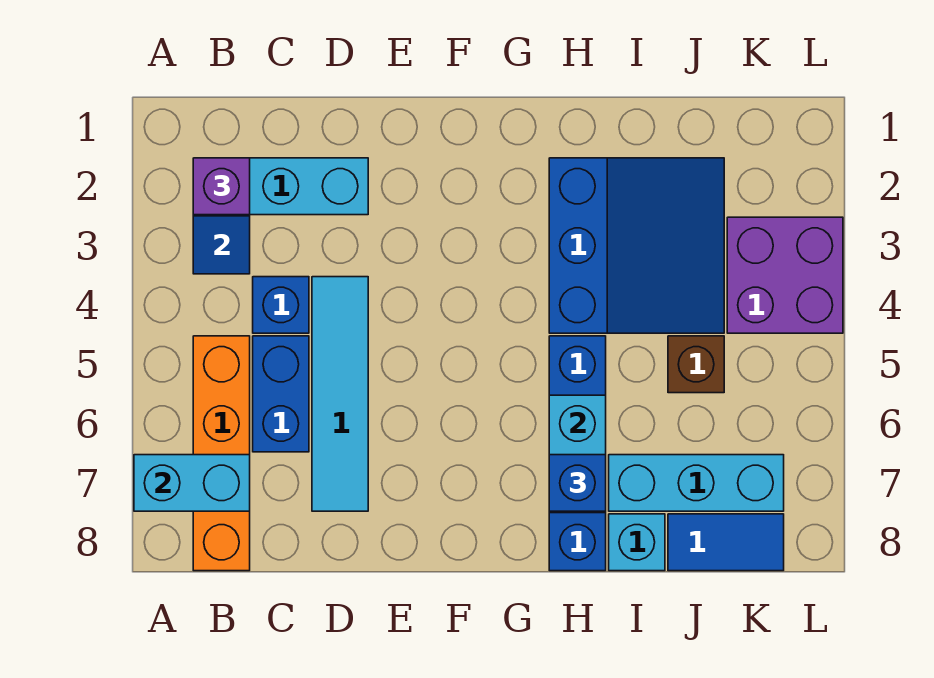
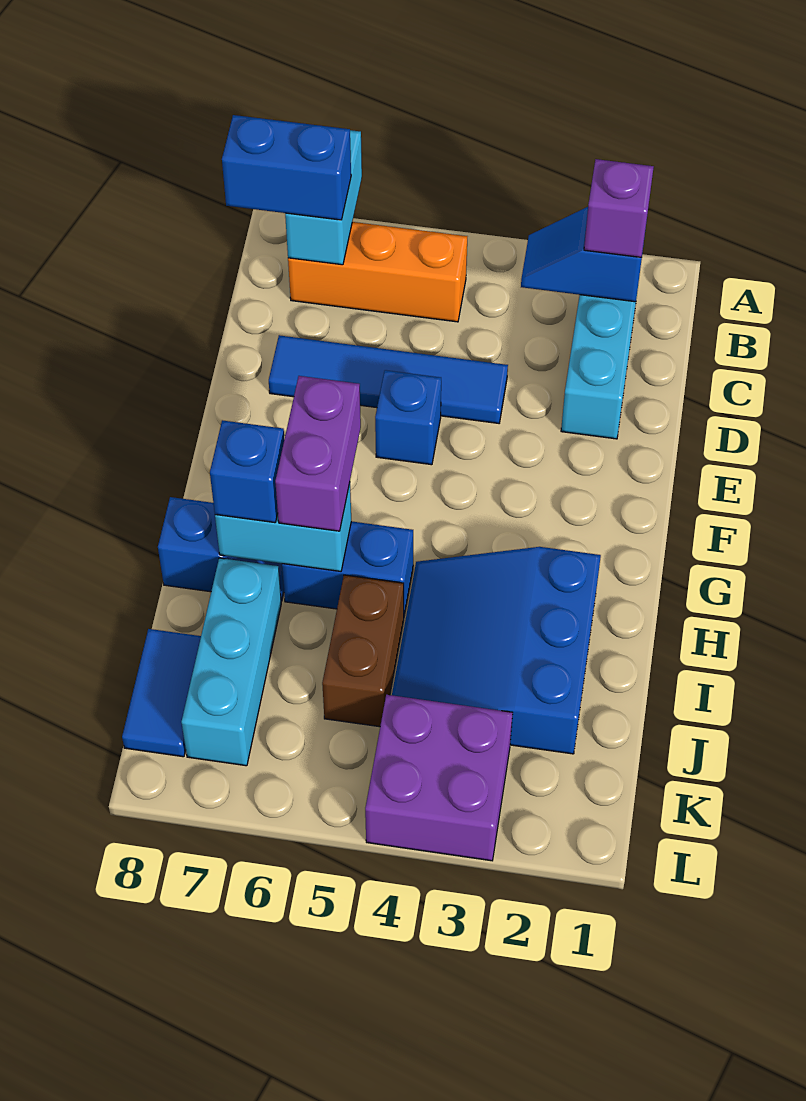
orange brick B5:B8 level 1 -> orange brick B5:B7 level 1
blue brick C4 level 1 -> blue brick E5 level 1
blue brick C5:C6 level 1 -> blue brick B7:B8 level 3
cyan tile D4:D7 level 1 -> blue tile D4:D7 level 1
none -> purple brick G6:H6 level 3
blue slope H2:J4 level 1 top H -> blue slope H2:J4 level 1 top 2
cyan brick I8 level 1 -> none
brown brick J5 level 1 -> brown brick I5:J5 level 1

